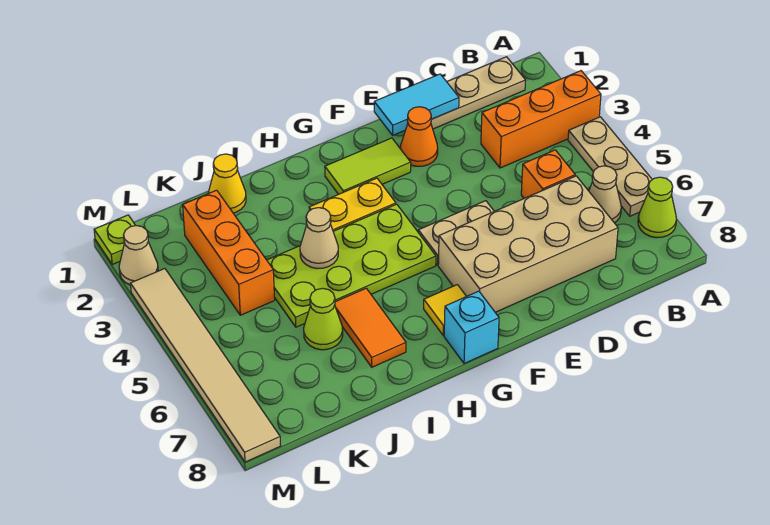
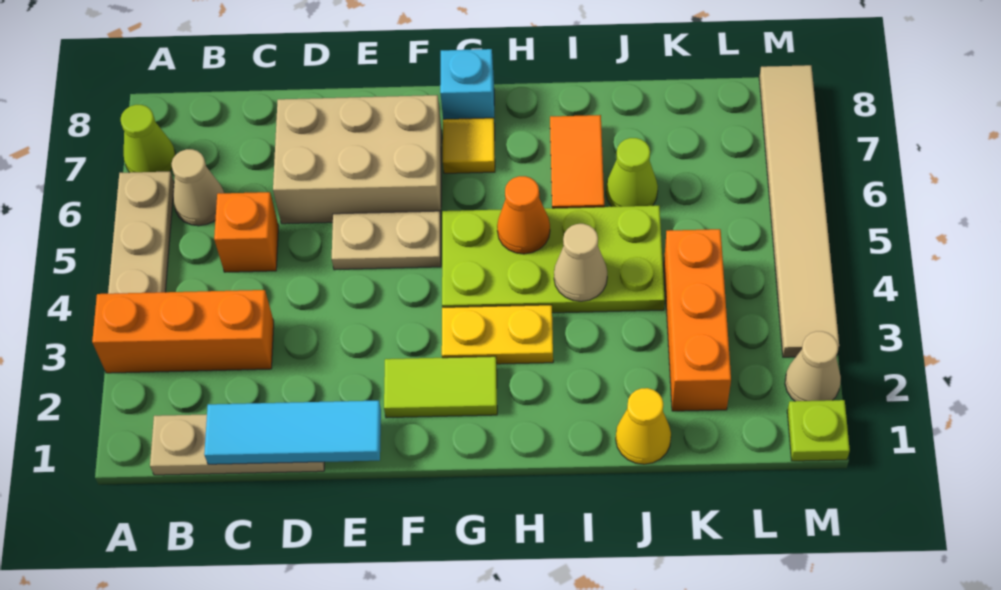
tan brick C6:F7 level 1 -> tan brick D6:F7 level 1
cyan tile D1:E1 level 2 -> cyan tile C1:E1 level 2
orange cone E2 level 1 -> orange cone H5 level 2

